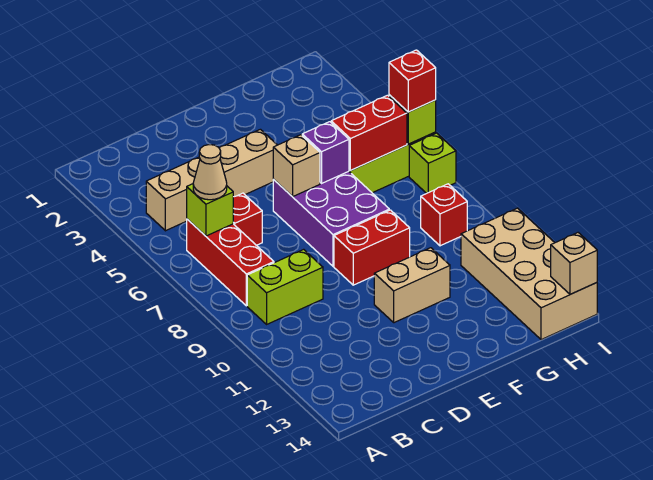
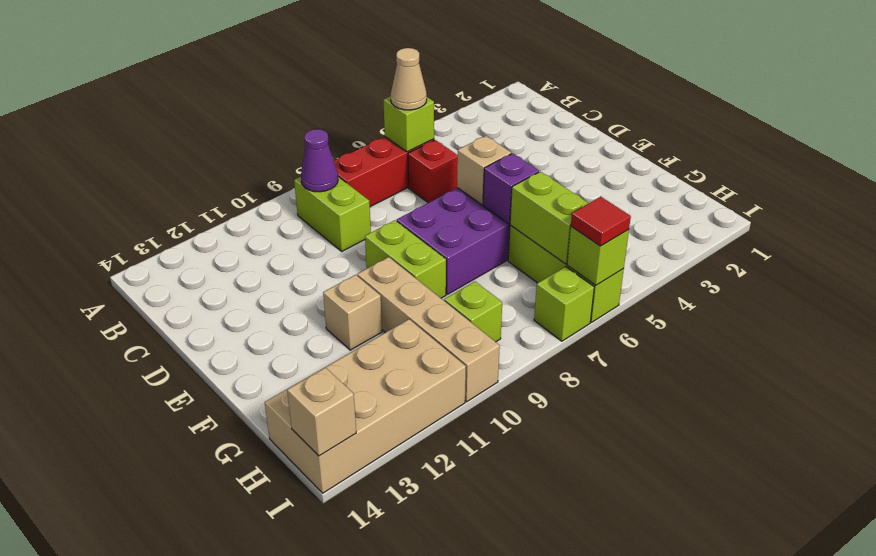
tan brick B4:E4 level 1 -> tan brick F10:I10 level 1
none -> purple cone B9 level 2
red brick E9:F9 level 1 -> lime brick E9:F9 level 1
tan brick E11:F11 level 1 -> tan brick F11 level 1
red brick G6:H6 level 2 -> lime brick G6:H6 level 2
red brick H9 level 1 -> lime brick H9 level 1
red brick I6 level 3 -> red tile I6 level 3

